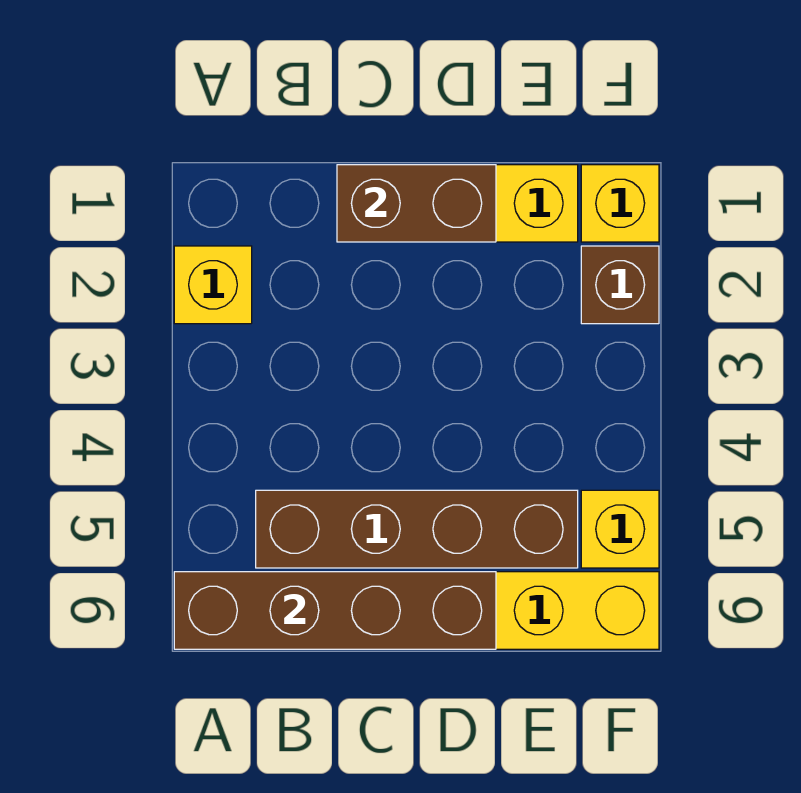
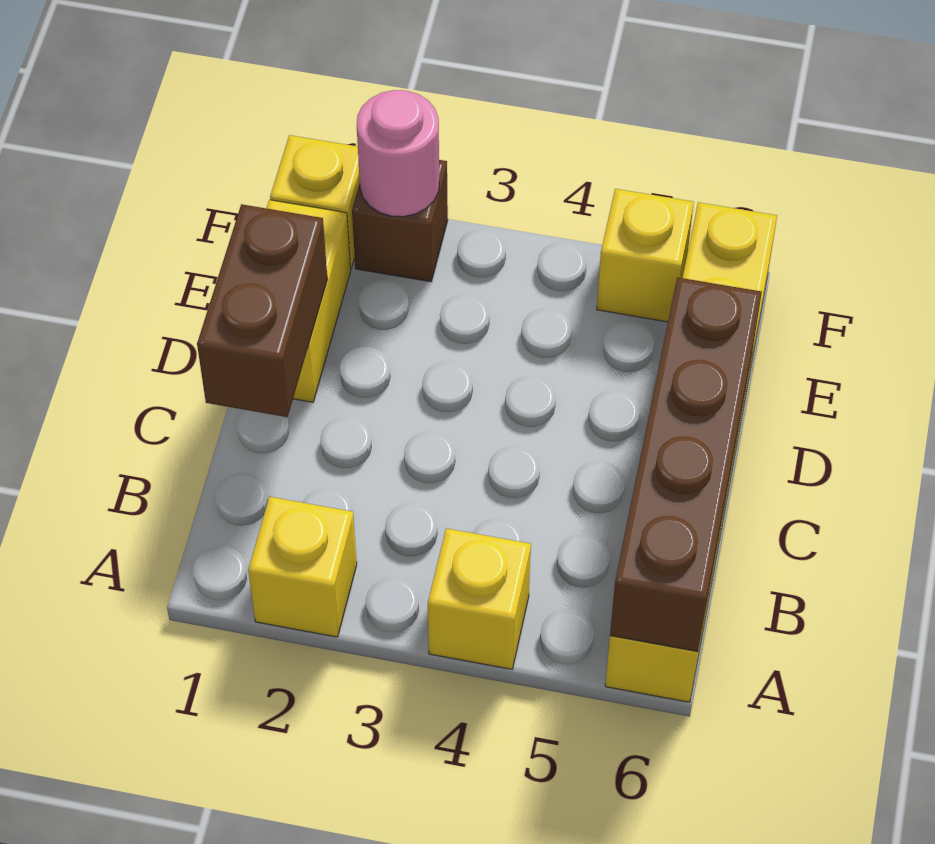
none -> yellow brick A4 level 1
brown brick B5:E5 level 1 -> none
none -> pink round brick F2 level 2

